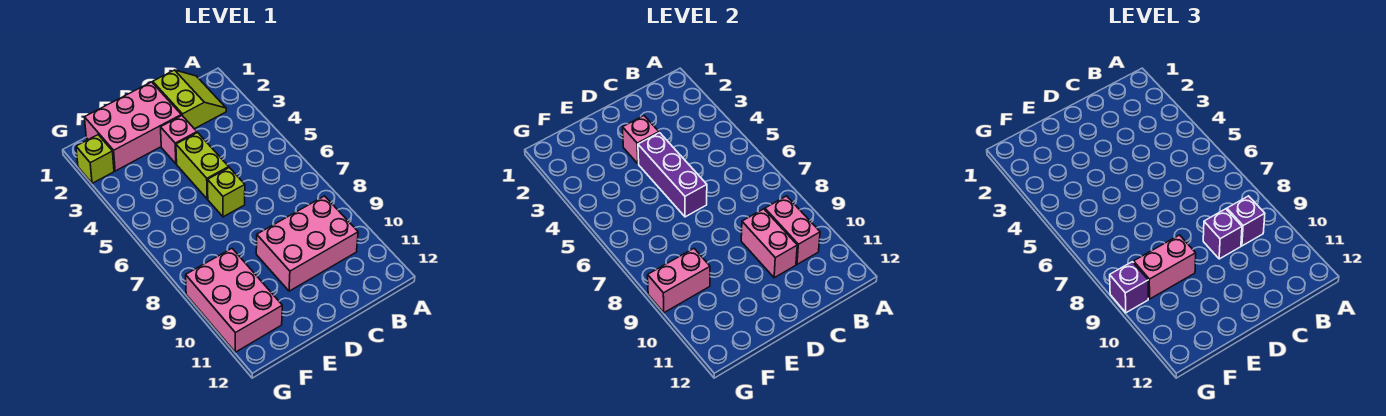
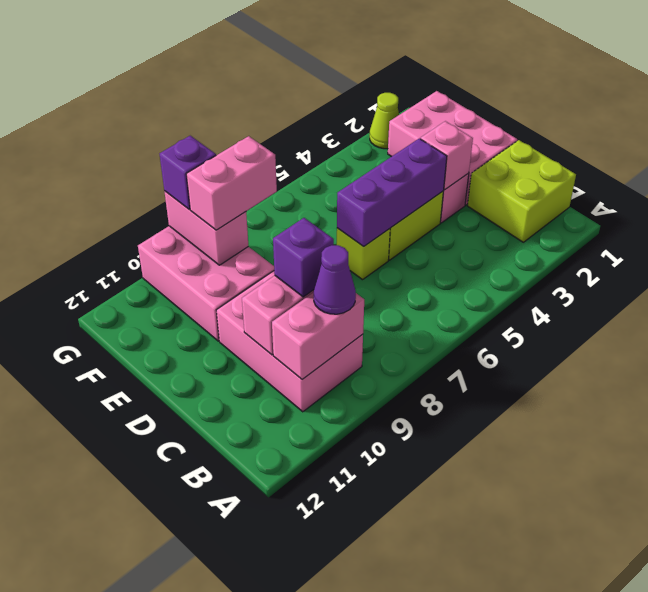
lime slope B1:C2 level 1 top C -> lime brick B1:C2 level 1
purple brick B9 level 3 -> purple cone B9 level 3
pink brick E9:F9 level 3 -> pink brick F8:F9 level 3
pink brick F9:G11 level 1 -> pink brick E9:G10 level 1
lime brick G2 level 1 -> lime cone G2 level 1

